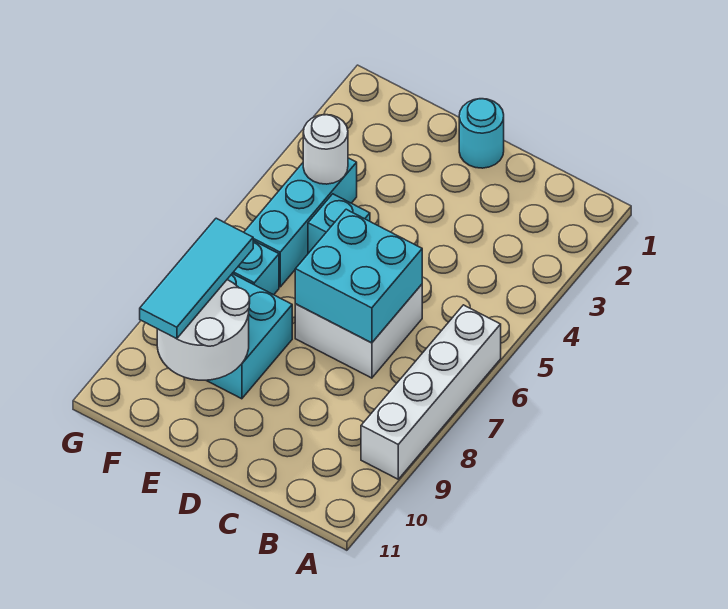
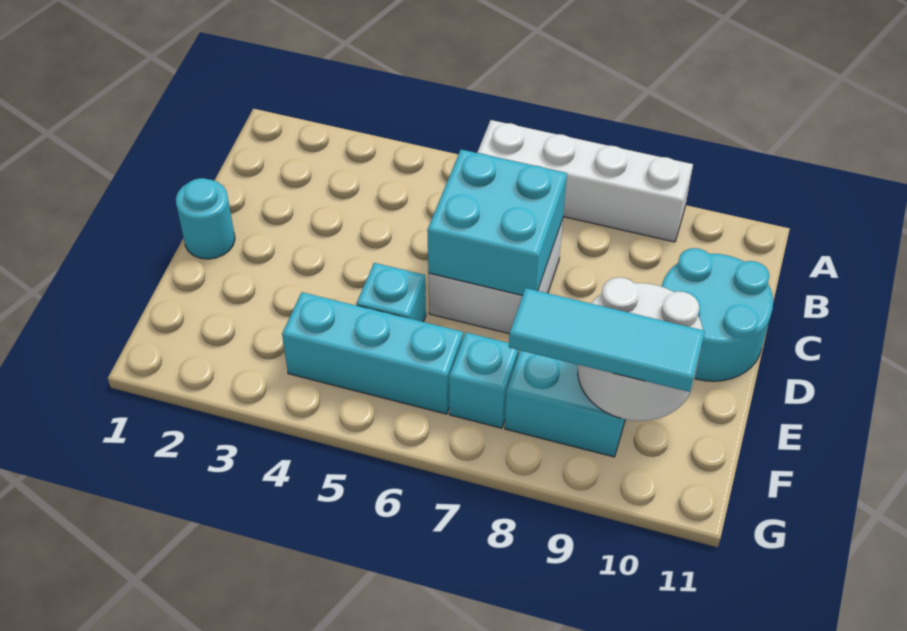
none -> cyan round brick C10:D11 level 1
white round brick F4 level 2 -> none

